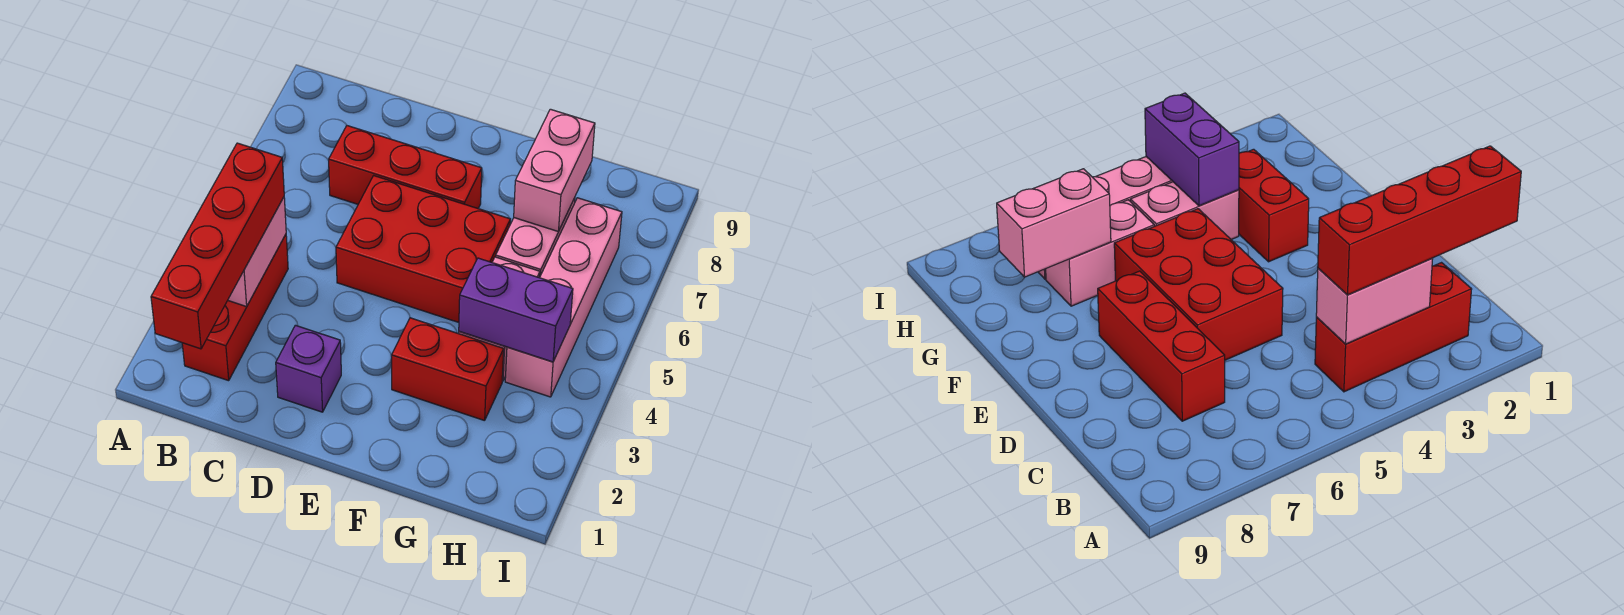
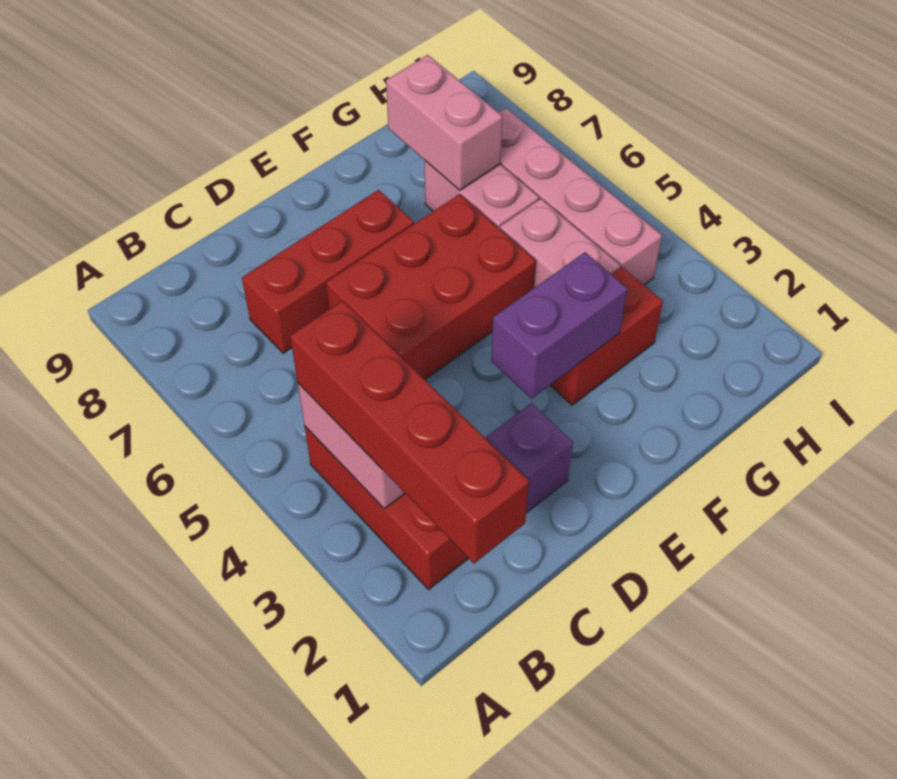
purple brick G4:H4 level 2 -> purple brick E3:F3 level 2

